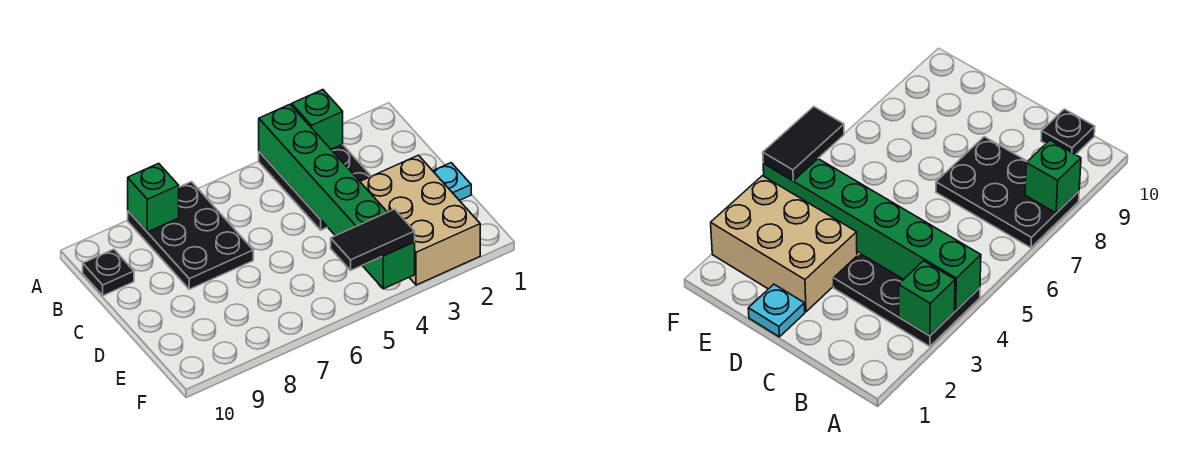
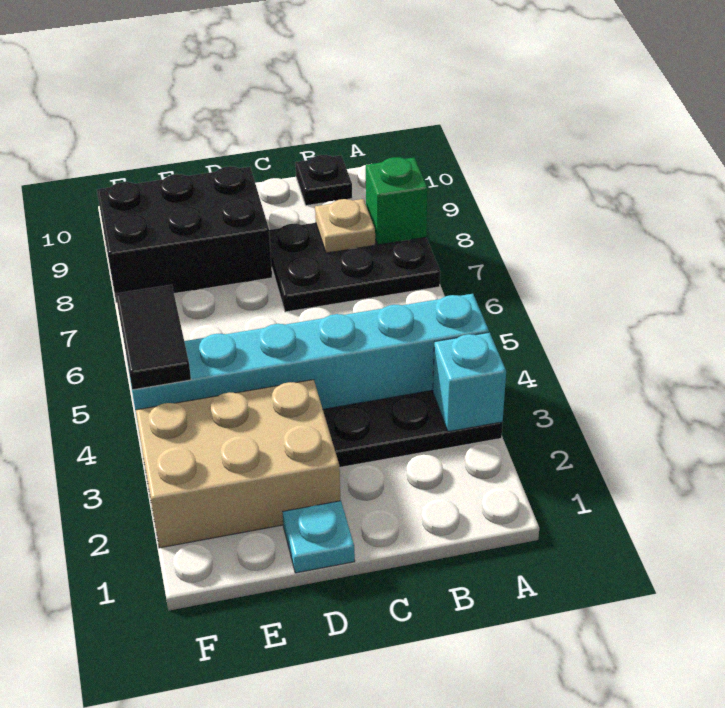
green brick A3 level 2 -> cyan brick A3 level 2
green brick A4:F4 level 2 -> cyan brick A4:F4 level 2
none -> tan plate B8 level 2
none -> black brick D8:F9 level 1

